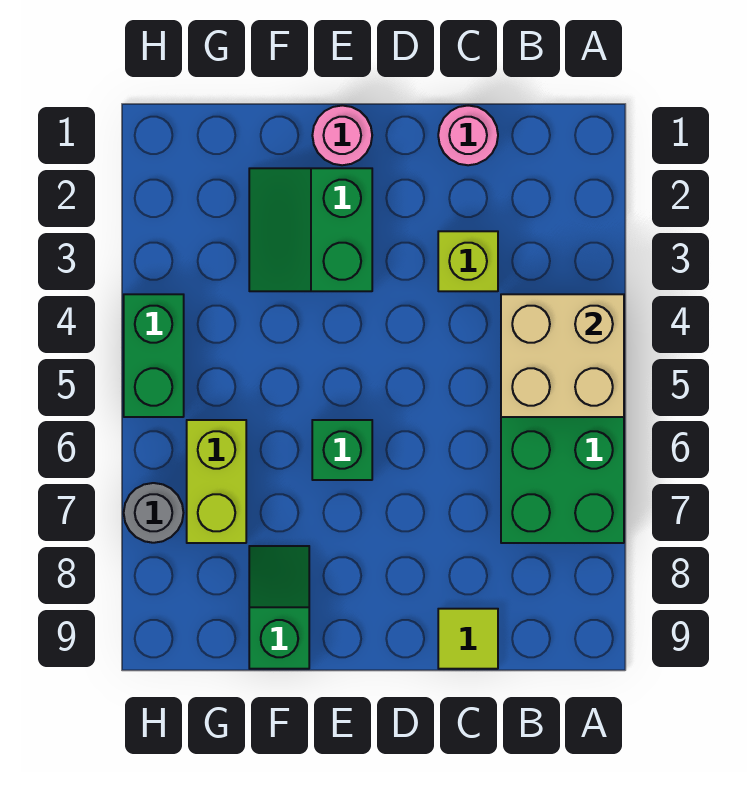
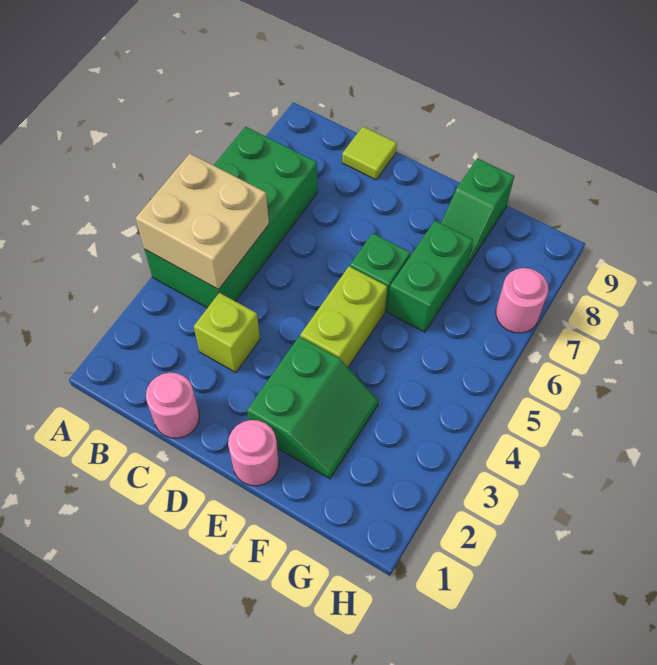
lime brick G6:G7 level 1 -> lime brick E4:E5 level 1
green brick H4:H5 level 1 -> green brick F6:F7 level 1
grey round brick H7 level 1 -> pink round brick H7 level 1

